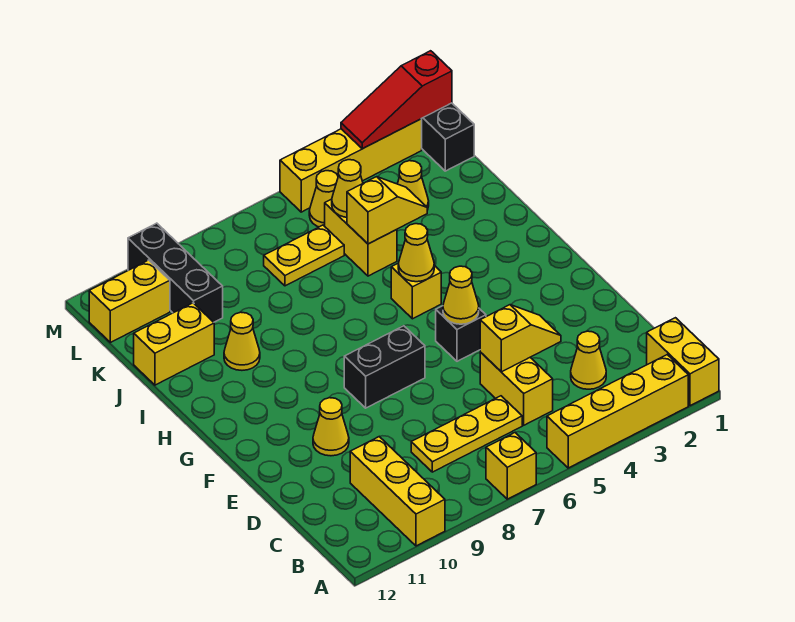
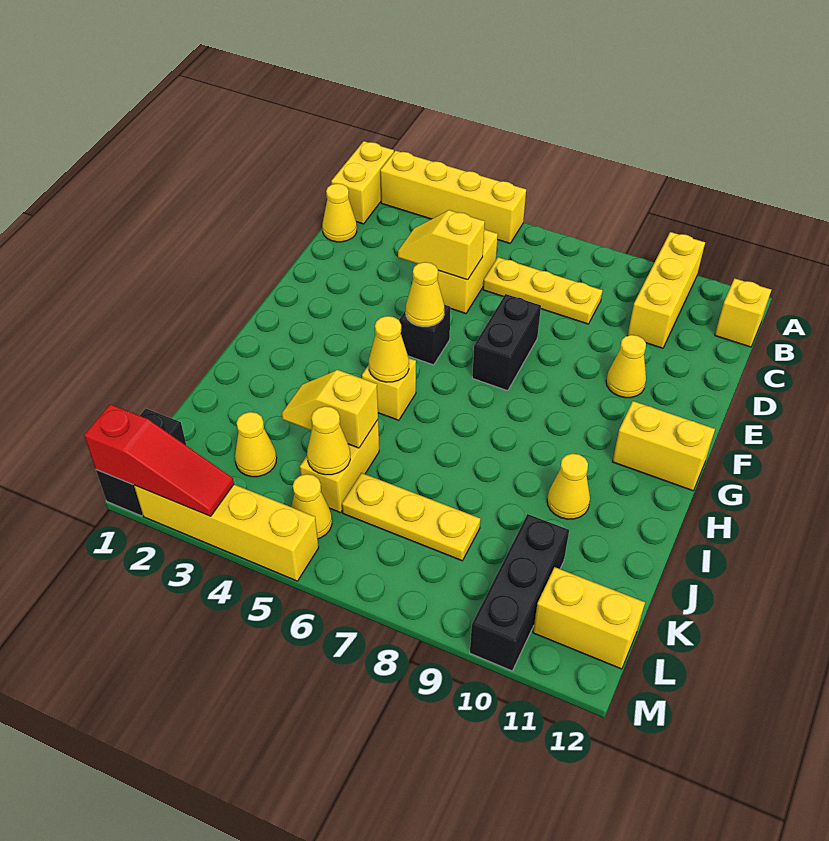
yellow brick A7 level 1 -> yellow brick B12 level 1
yellow cone C3 level 1 -> yellow cone C1 level 1
black brick F7:F8 level 1 -> black brick E7:F7 level 1
yellow brick J11:J12 level 1 -> yellow brick G11:G12 level 1
yellow plate K6:K7 level 1 -> yellow plate K6:K8 level 1

